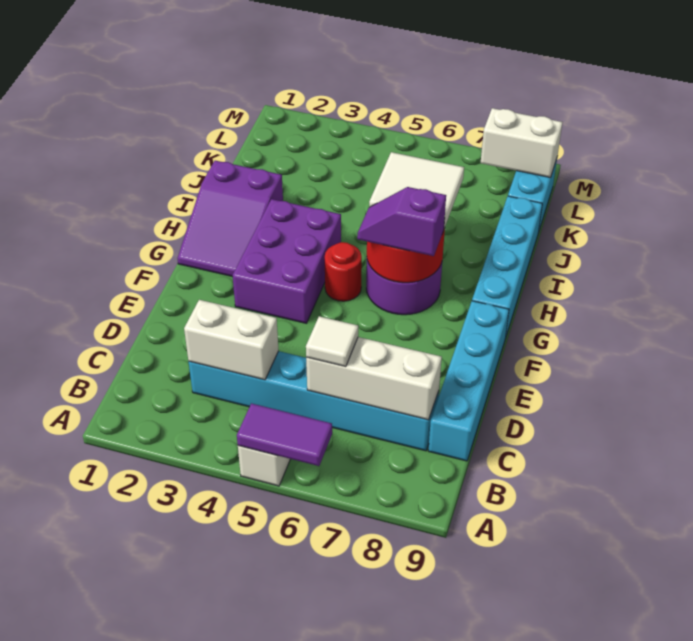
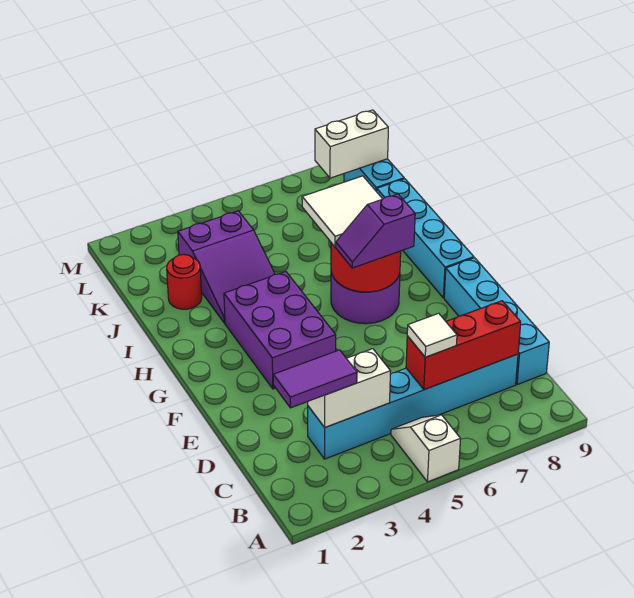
purple tile A5:A6 level 2 -> purple tile C2:C3 level 3
white brick C6:C8 level 2 -> red brick C6:C8 level 2
purple slope G1:I2 level 1 top I -> purple slope I3:K4 level 1 top K
red round brick G5 level 1 -> red round brick J2 level 1

